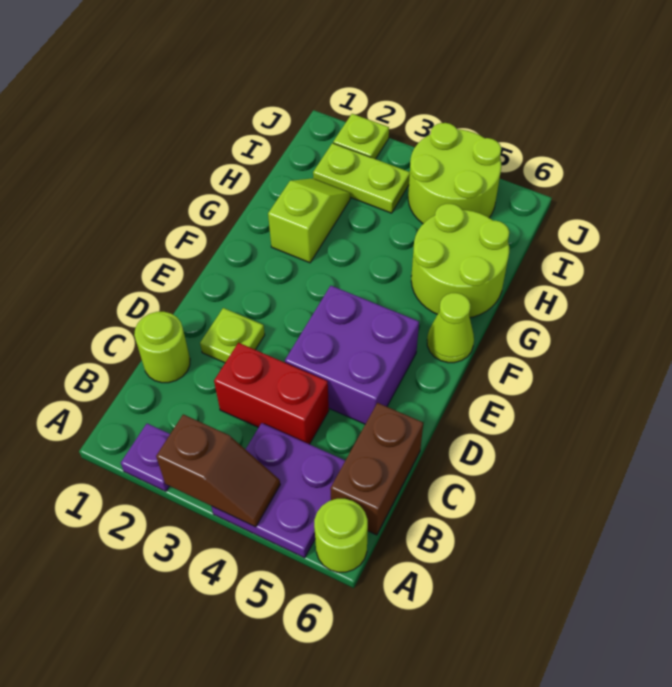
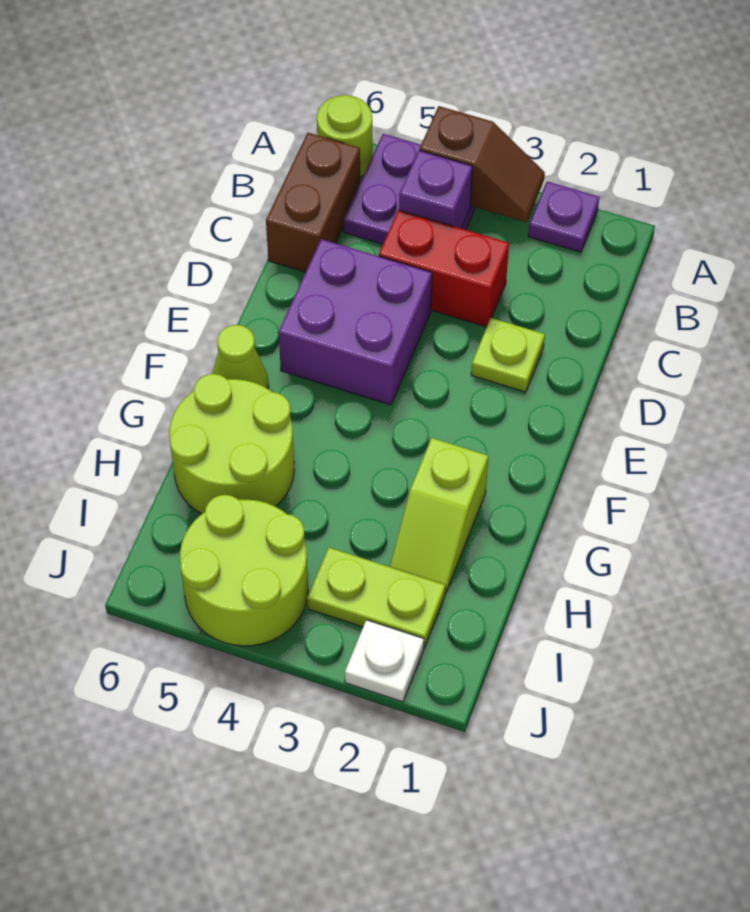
brown slope A3:A4 level 2 top 3 -> brown slope A3:A4 level 2 top 4
none -> purple brick B4 level 2
lime round brick C1 level 1 -> none
lime plate J2 level 1 -> white plate J2 level 1

